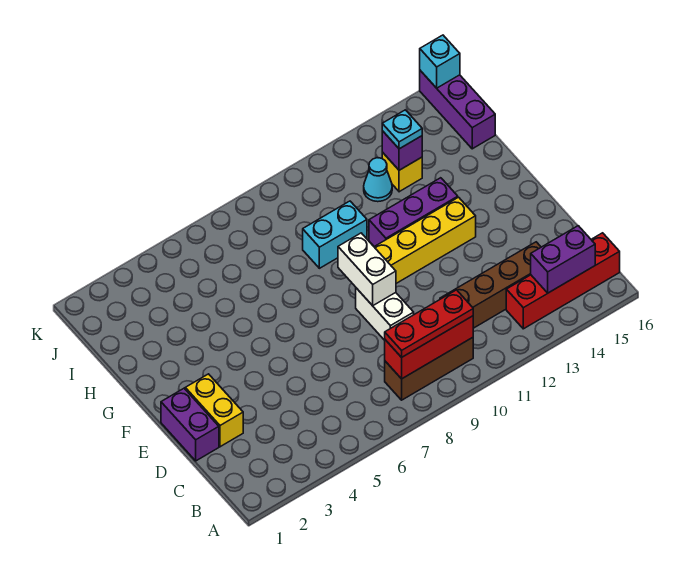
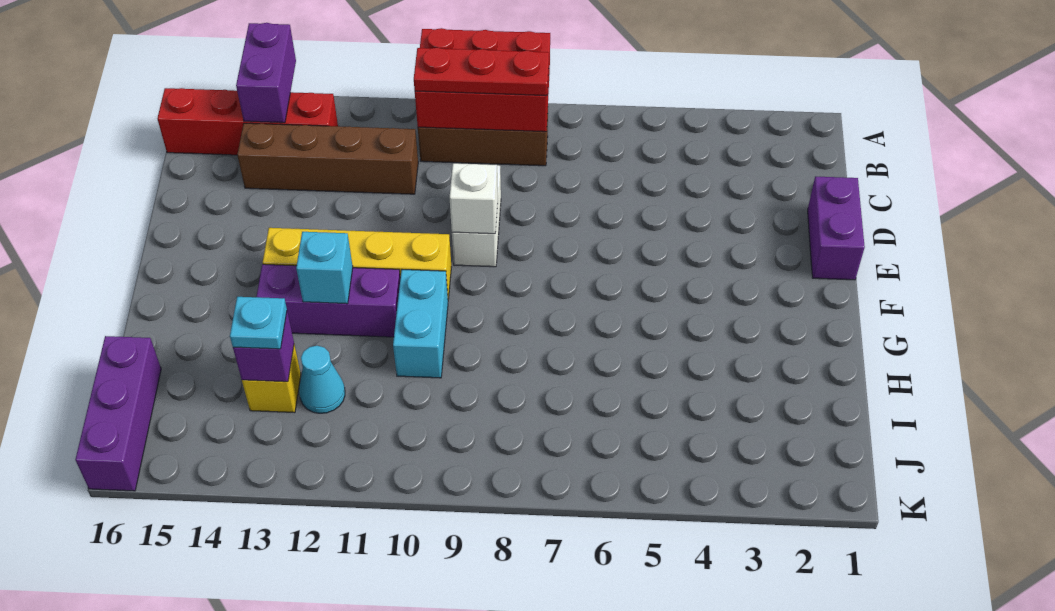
red brick B8:B10 level 2 -> red brick A8:B10 level 2
purple brick B14:B15 level 2 -> purple brick A14:B14 level 2
yellow brick D2:E2 level 1 -> none
white brick E9:F9 level 2 -> white brick E9 level 2
cyan brick H9:H10 level 1 -> cyan brick G10:H10 level 1
cyan brick K16 level 2 -> cyan brick G12 level 2

